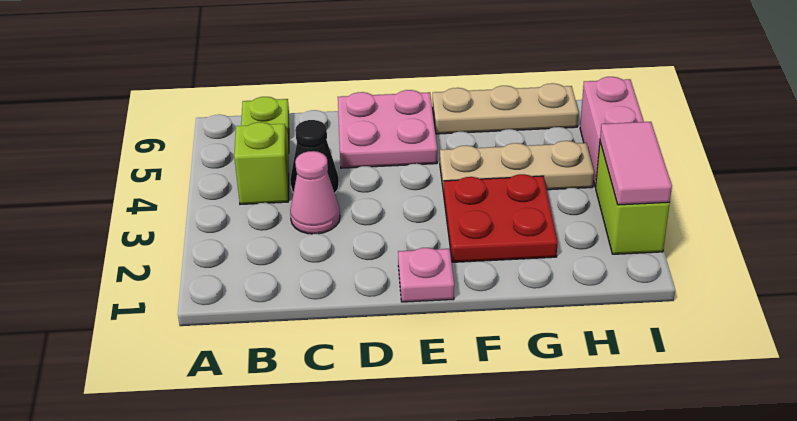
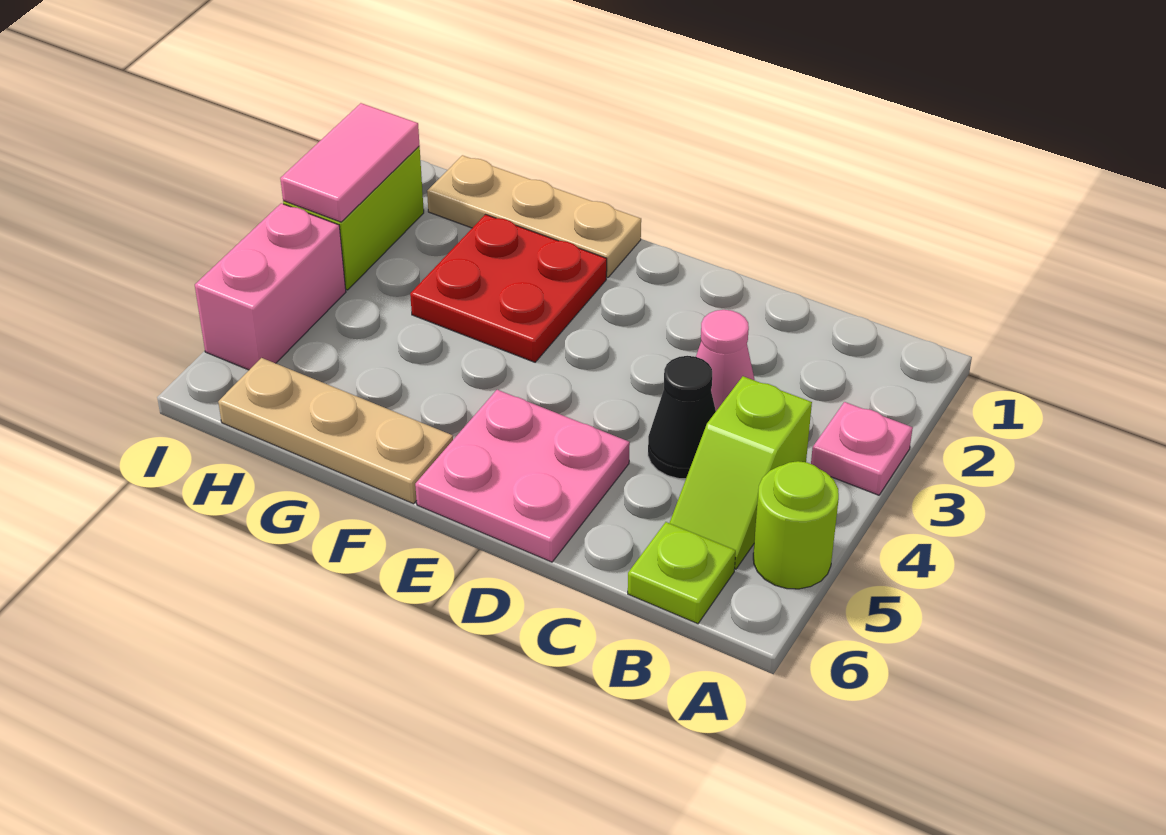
none -> lime round brick A5 level 1
pink plate E1 level 1 -> pink plate A3 level 1
tan plate F4:H4 level 1 -> tan plate F1:H1 level 1

